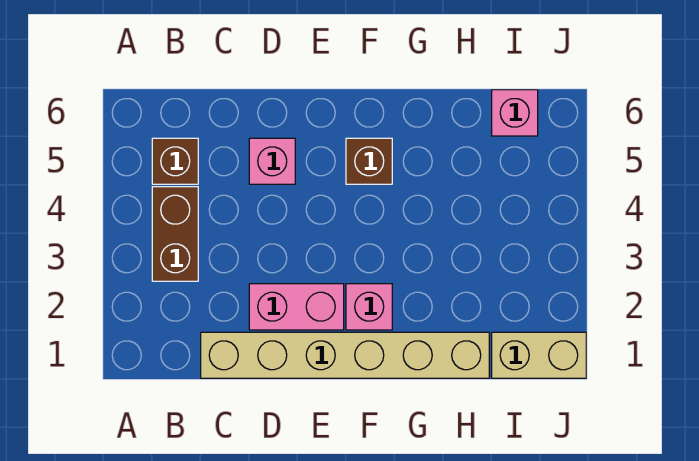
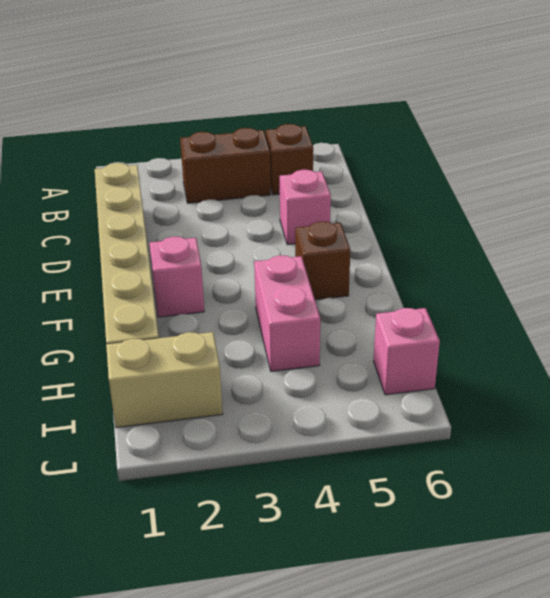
pink brick D2:E2 level 1 -> pink brick G4:H4 level 1
tan brick I1:J1 level 1 -> tan brick I1:I2 level 1

